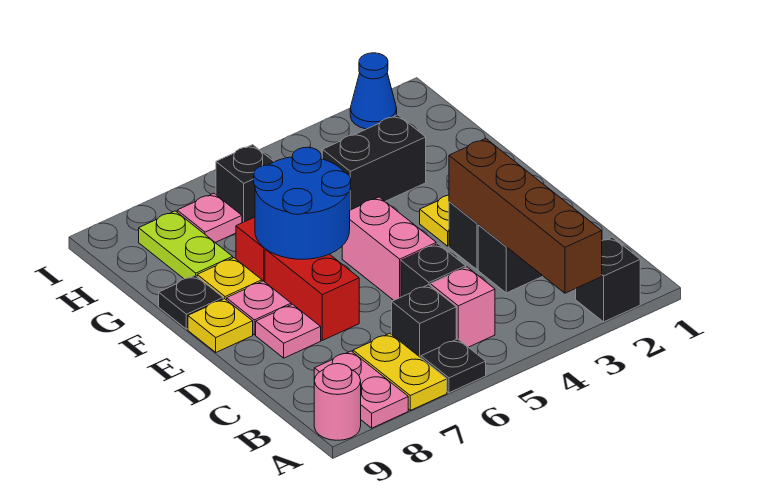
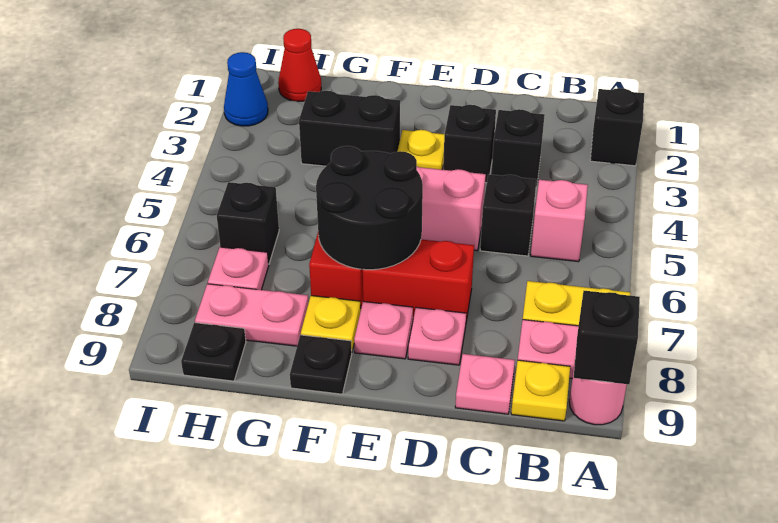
brown brick A3:D3 level 2 -> none
black plate A6 level 1 -> black plate H9 level 1
black brick B6 level 1 -> black brick A9 level 2
none -> pink plate C9 level 1
blue round brick E6:F7 level 2 -> black round brick E6:F7 level 2
yellow plate E9 level 1 -> yellow plate B9 level 1
black brick G3:G4 level 1 -> black brick F3:G3 level 1
lime plate G8:H8 level 1 -> pink plate G8:H8 level 1
none -> red cone H1 level 1

